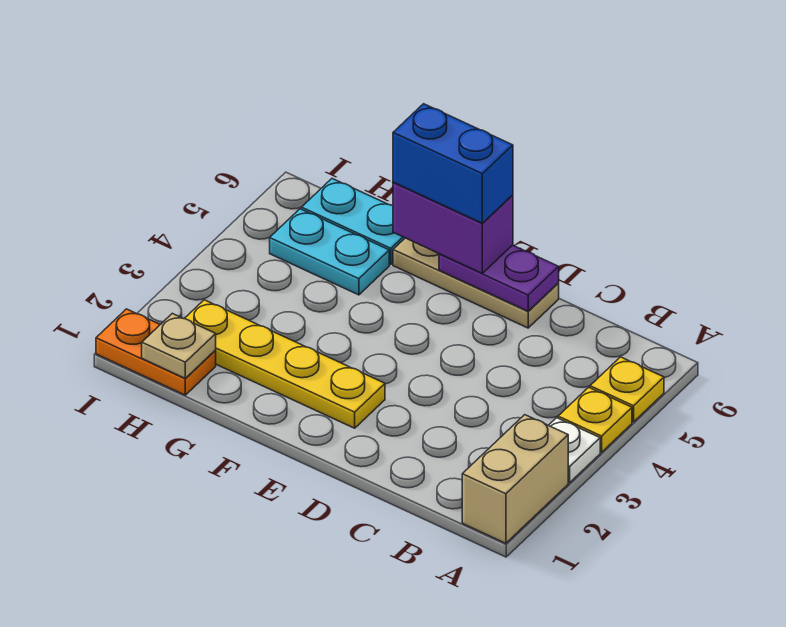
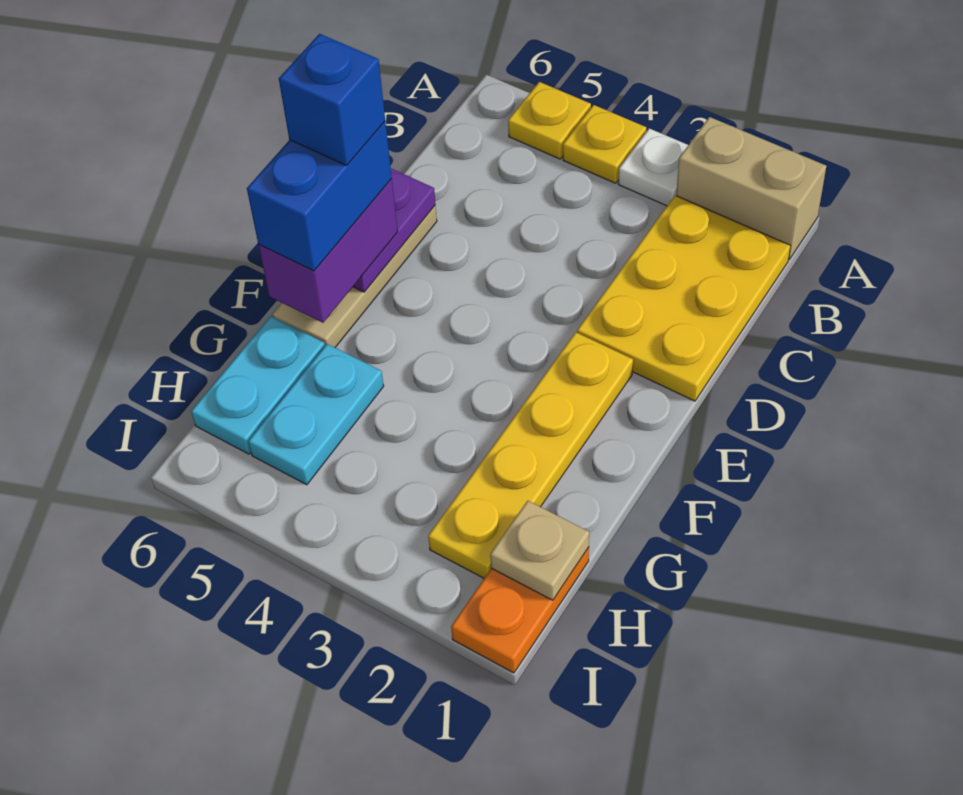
none -> yellow plate B1:D2 level 1
none -> blue brick E6 level 5

